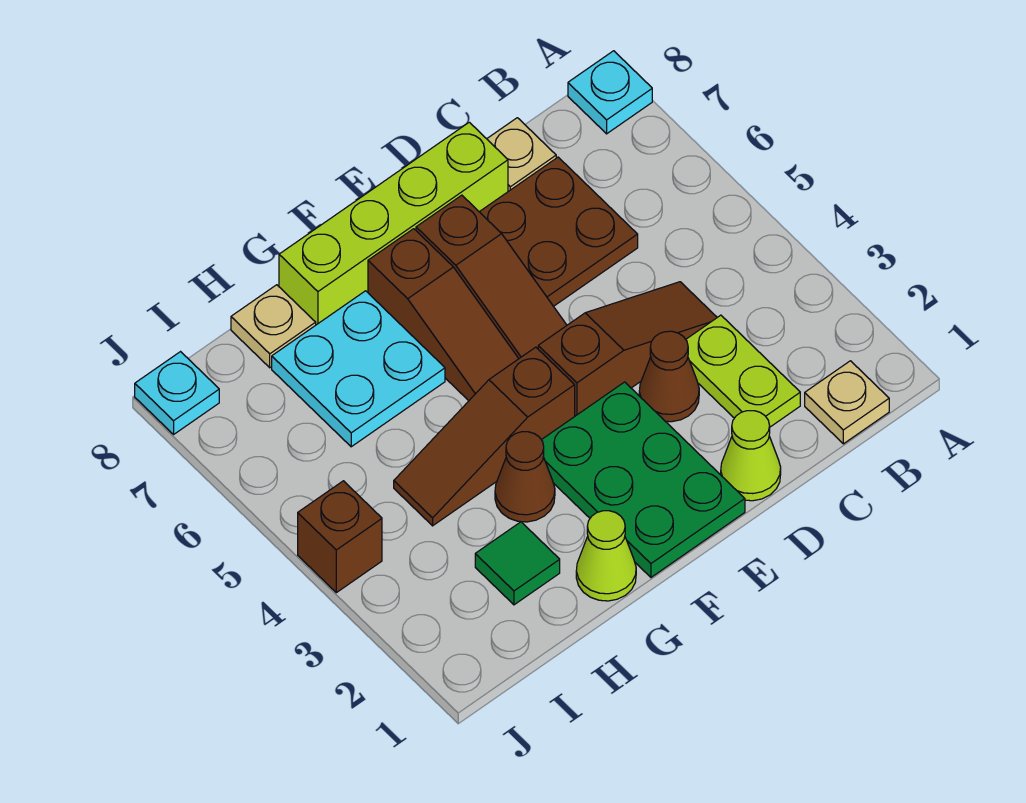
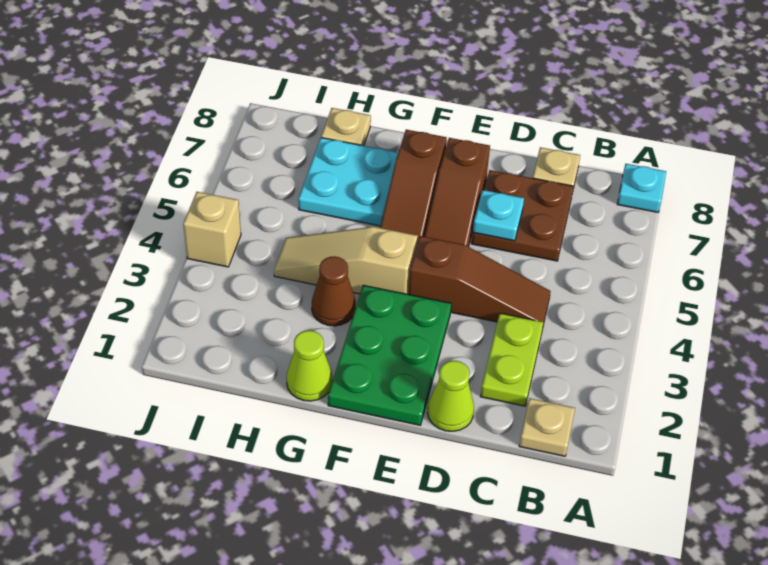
brown cone D3 level 1 -> none
lime brick D8:G8 level 1 -> none
brown slope F4:H4 level 1 top F -> tan slope F4:H4 level 1 top F
green tile H2 level 1 -> none
brown brick J4 level 1 -> tan brick J4 level 1
cyan plate J8 level 1 -> cyan plate D6 level 2

